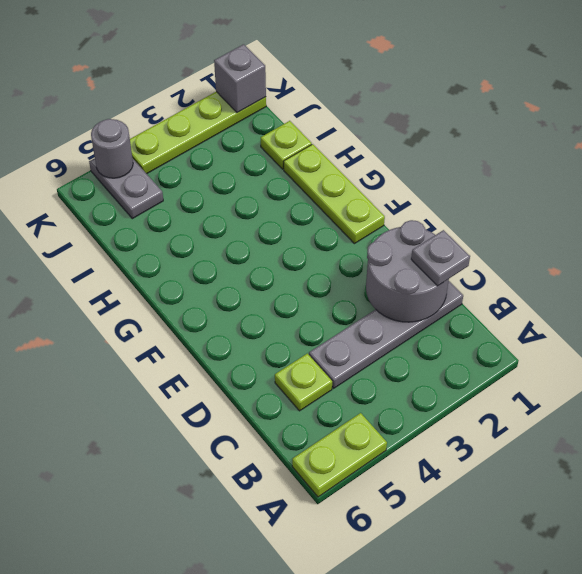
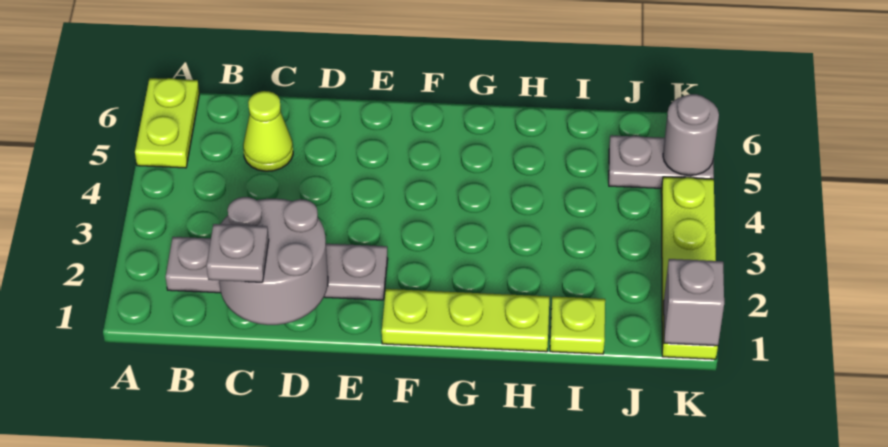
grey plate C1:C4 level 1 -> grey plate B2:E2 level 1
lime plate C5 level 1 -> lime cone C5 level 1

